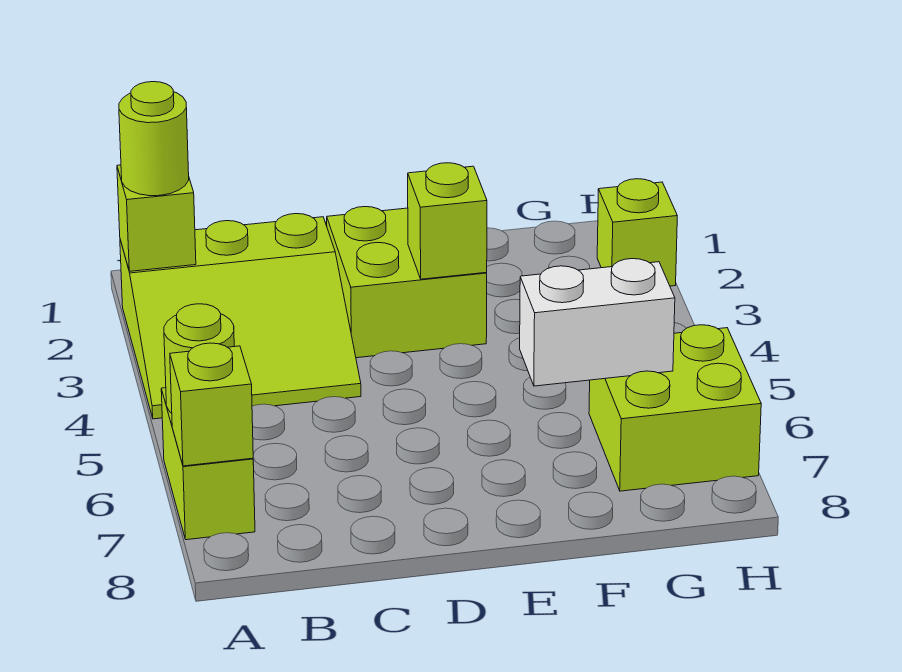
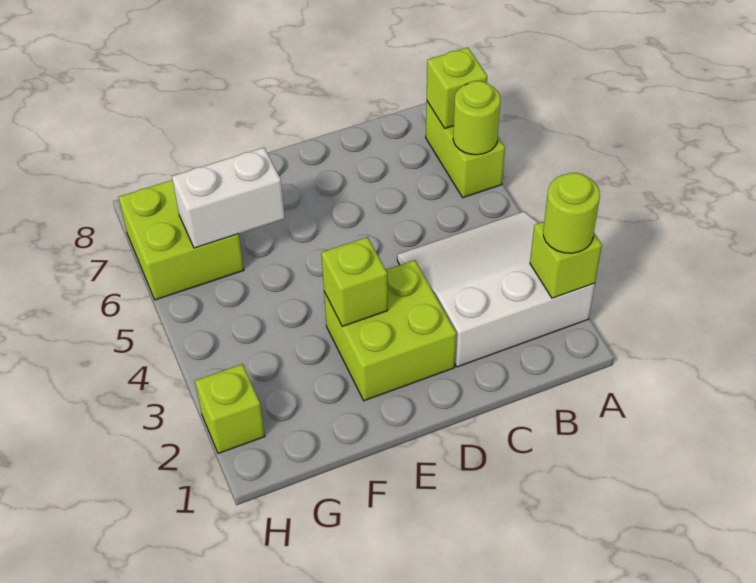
lime slope A2:C4 level 1 top 2 -> white slope A2:C4 level 1 top 2

